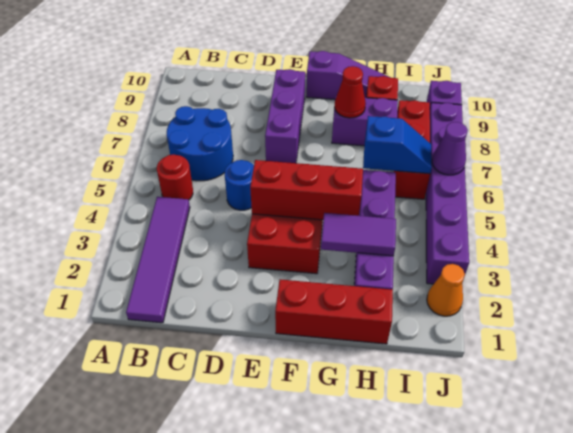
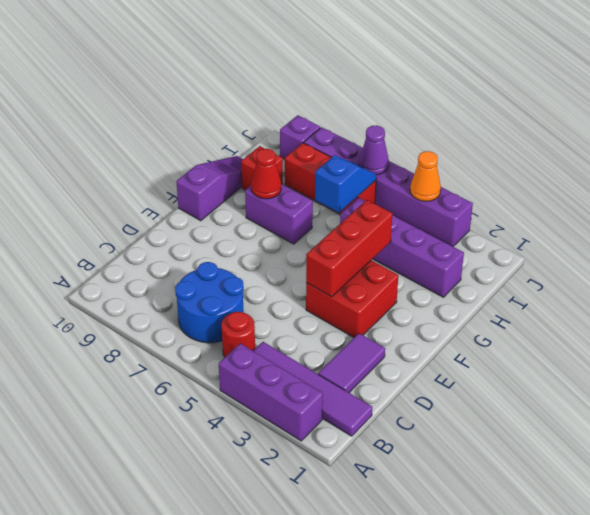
blue round brick D5 level 1 -> none
purple brick E7:E9 level 1 -> purple brick A2:A4 level 1
red brick F1:H1 level 1 -> none
purple tile G3:H3 level 2 -> purple tile C2:D2 level 1
purple brick G8:H8 level 1 -> purple brick G7:G8 level 1
orange cone J2 level 1 -> orange cone J4 level 2

